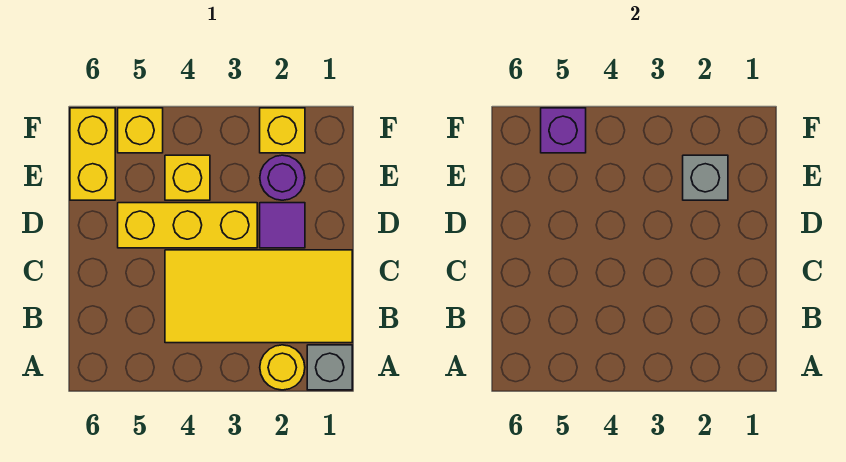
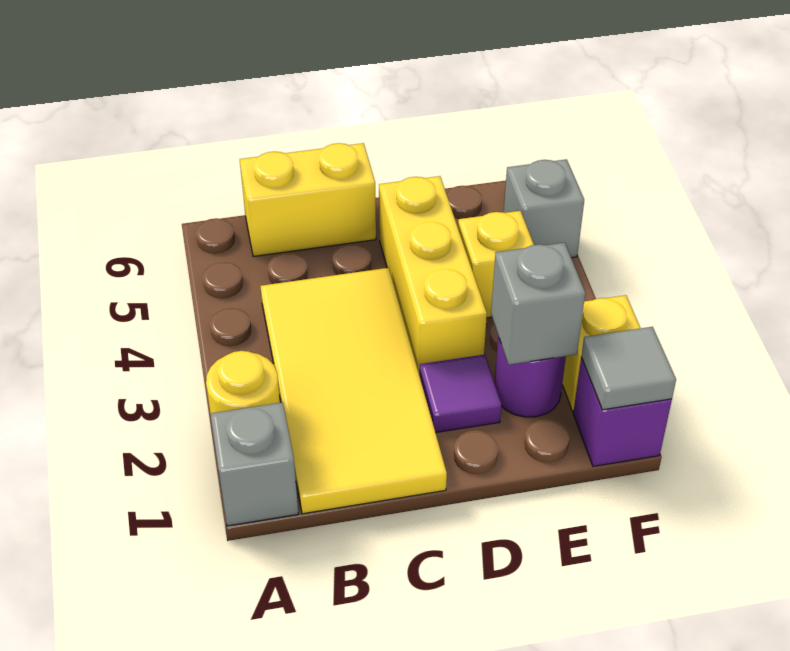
yellow brick E6:F6 level 1 -> yellow brick B6:C6 level 1
none -> grey tile F1 level 2
yellow brick F5 level 1 -> grey brick F5 level 1
purple brick F5 level 2 -> purple brick F1 level 1

